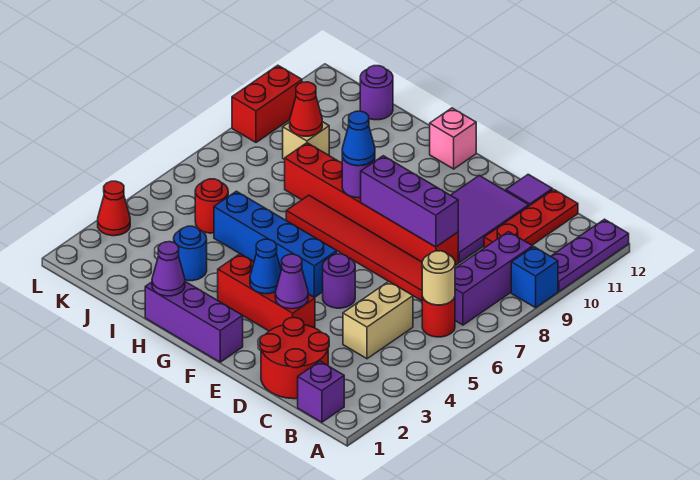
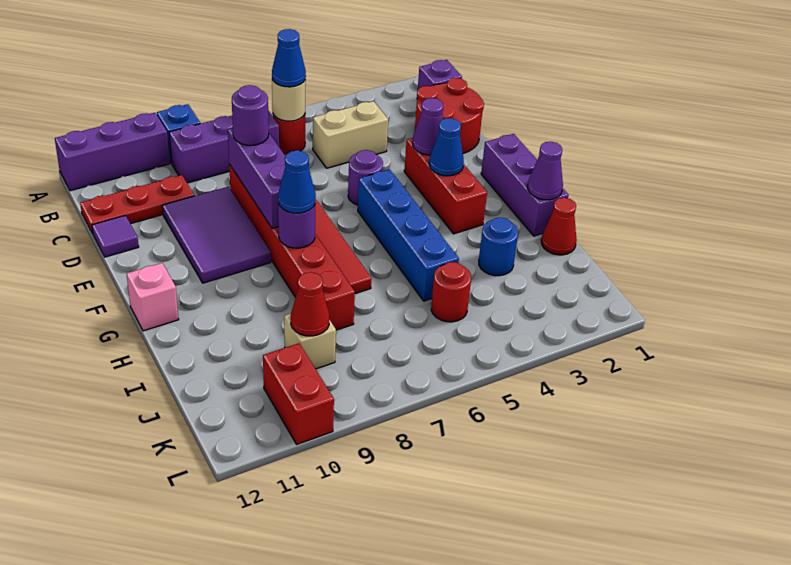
purple plate A10:A12 level 1 -> purple brick A10:A12 level 1
none -> blue cone B6 level 3
purple tile D9:E11 level 1 -> purple tile D9:F10 level 1
purple round brick J12 level 1 -> purple round brick D8 level 3
red cone L3 level 1 -> red cone I1 level 1
red brick L9:L10 level 1 -> red brick K10:L10 level 1

